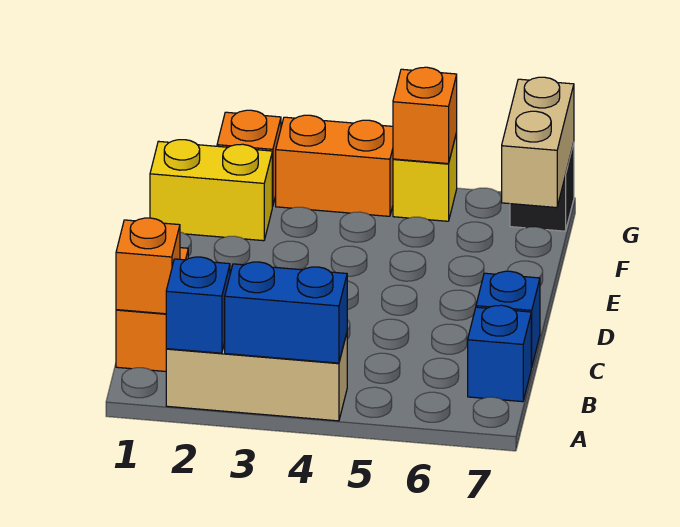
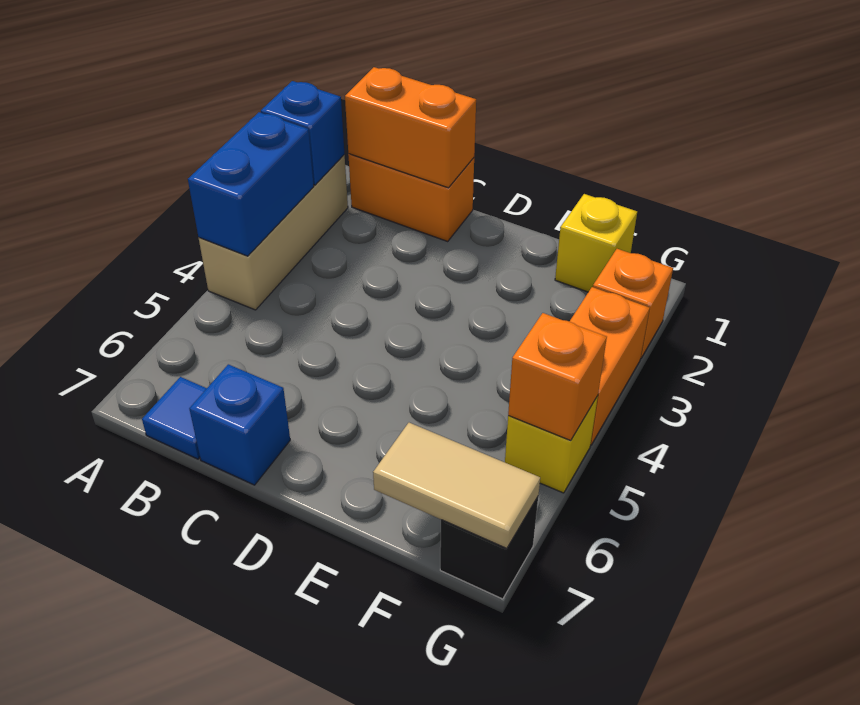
orange brick B1 level 2 -> orange brick B1:C1 level 2
blue brick B7 level 1 -> blue tile B7 level 1
yellow brick F1:F2 level 1 -> yellow brick F1 level 1
tan brick F7:G7 level 2 -> tan tile F7:G7 level 2

